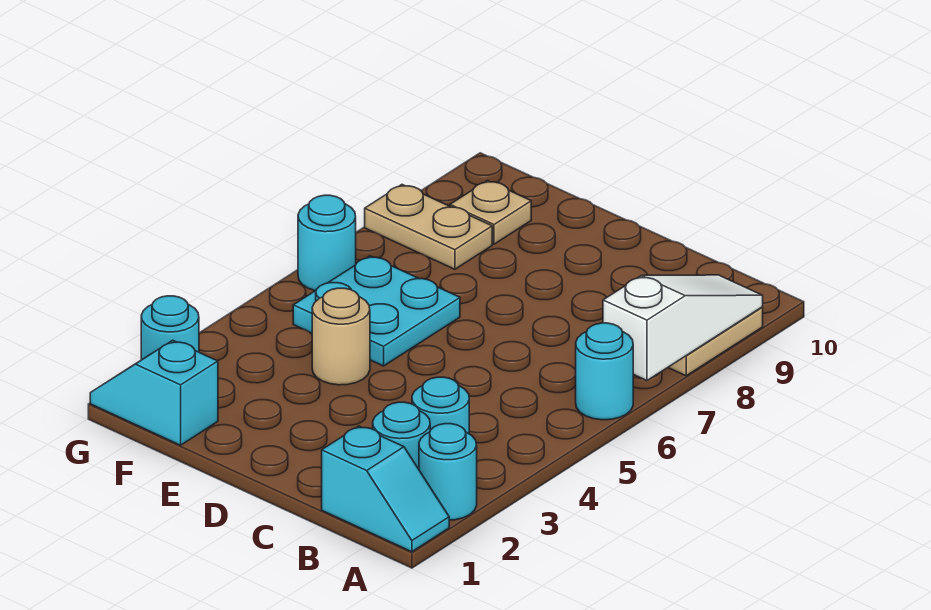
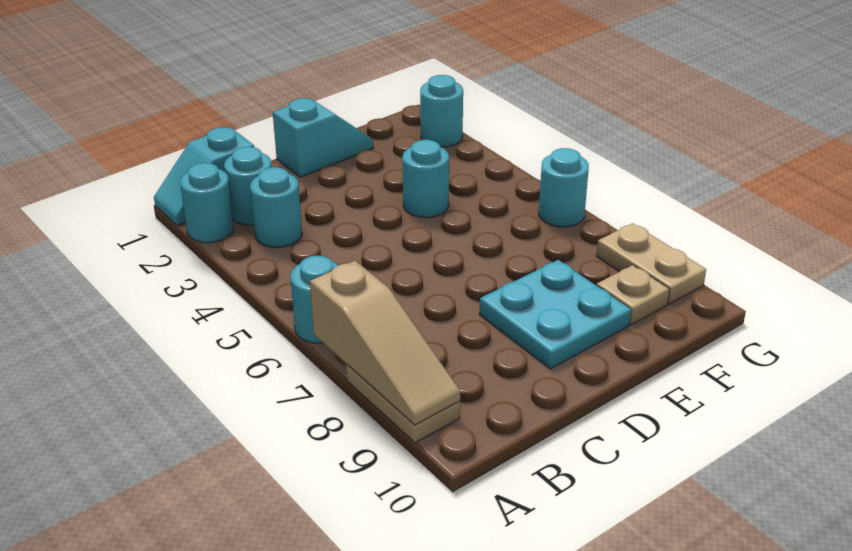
white slope A7:A9 level 2 top 7 -> tan slope A7:A9 level 2 top 7
tan round brick E4 level 1 -> cyan round brick E4 level 1
cyan plate E5:F6 level 1 -> cyan plate D8:E9 level 1
cyan slope F1:G1 level 1 top F -> cyan slope D1:E1 level 1 top D
tan plate F8:G8 level 1 -> tan plate G8:G9 level 1

